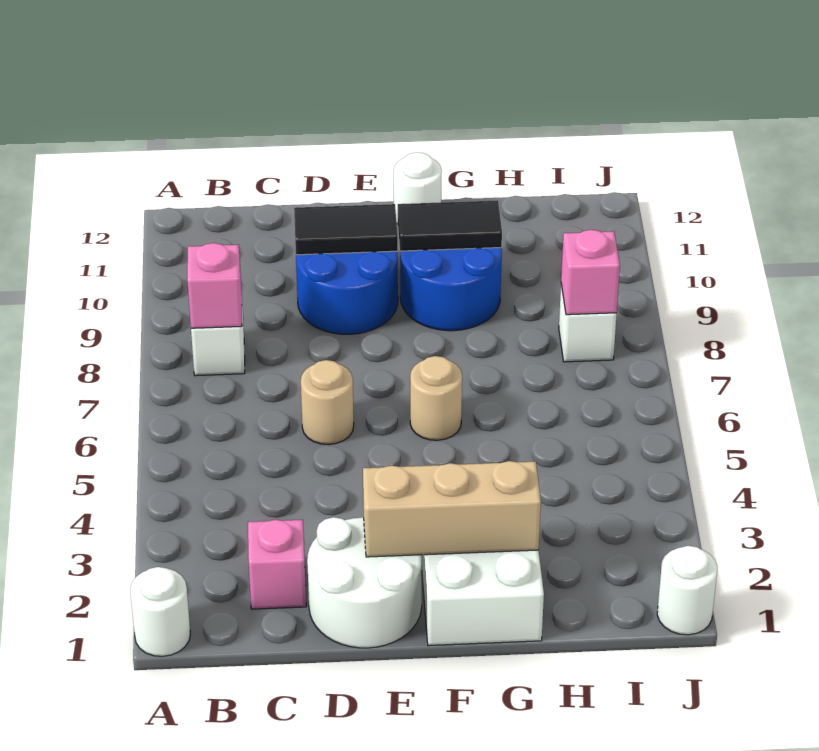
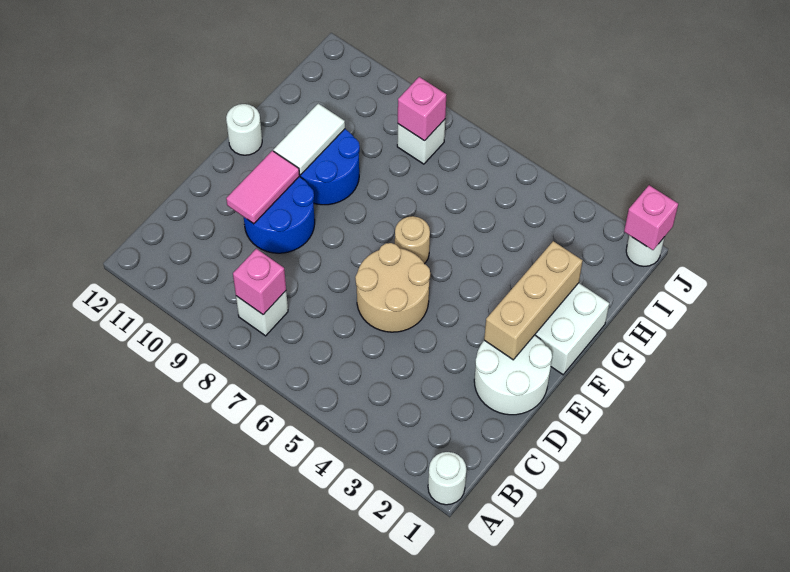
pink brick C2 level 1 -> pink brick J1 level 2
tan round brick D6 level 1 -> tan round brick D5:E6 level 1
black tile D10:E10 level 2 -> pink tile D10:E10 level 2
black tile F10:G10 level 2 -> white tile F10:G10 level 2

